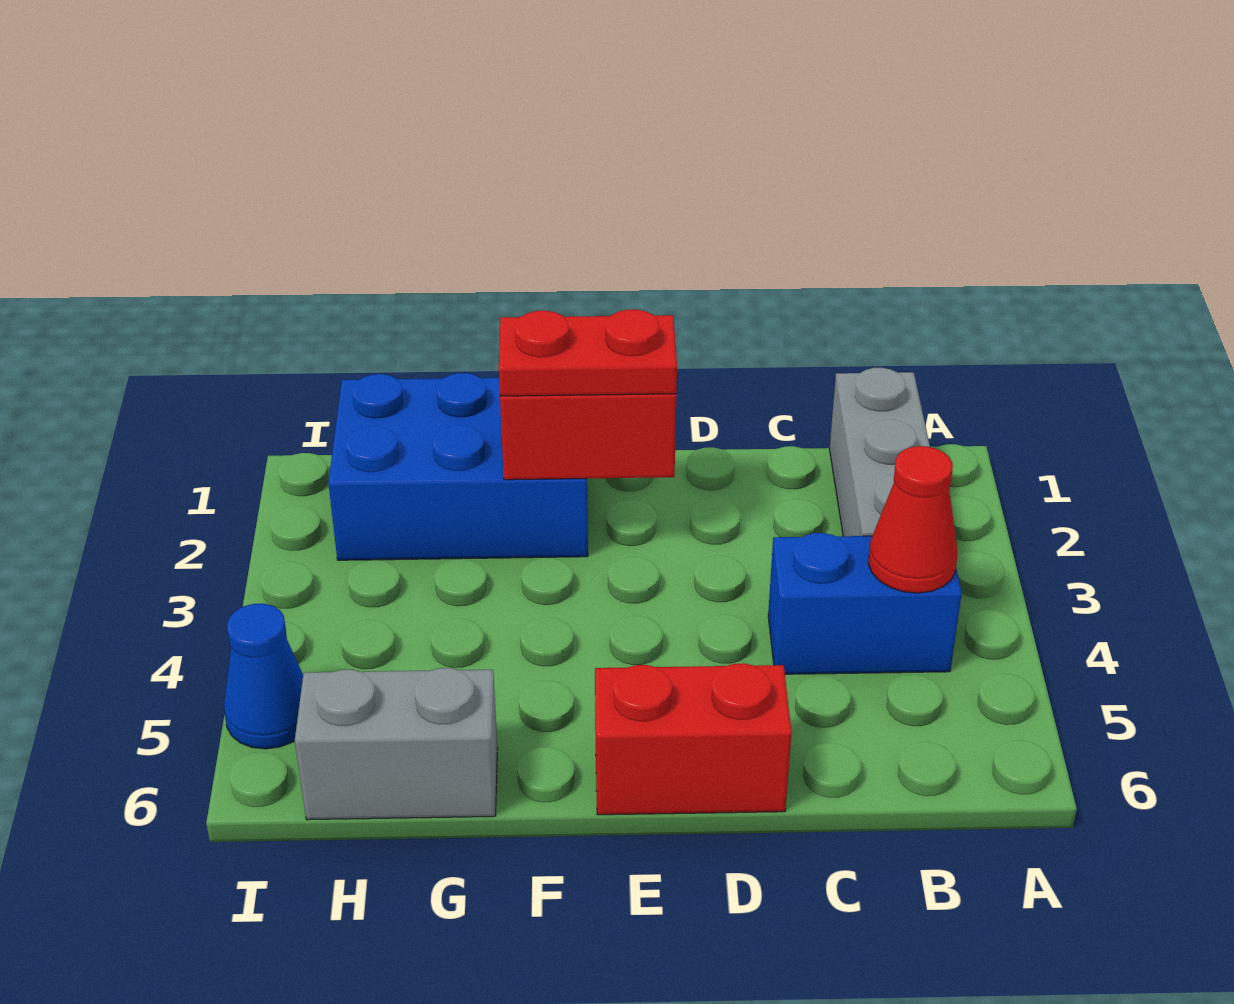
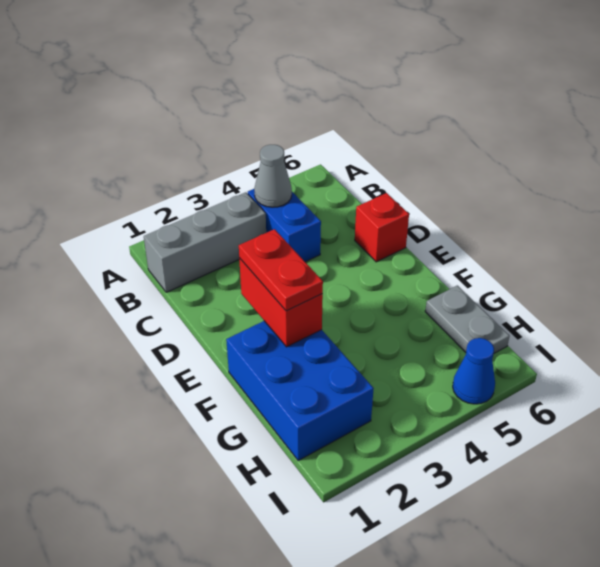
red cone B4 level 2 -> grey cone B4 level 2
red brick D6:E6 level 1 -> red brick D6 level 1
grey brick G6:H6 level 1 -> grey plate G6:H6 level 1

